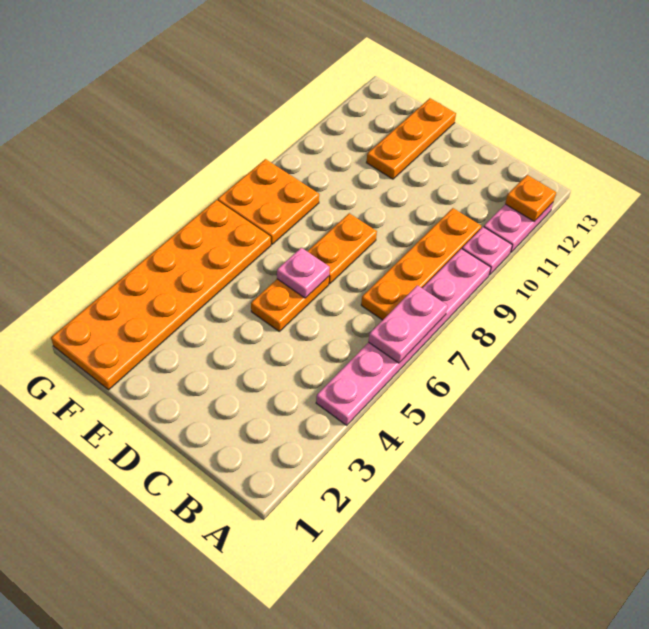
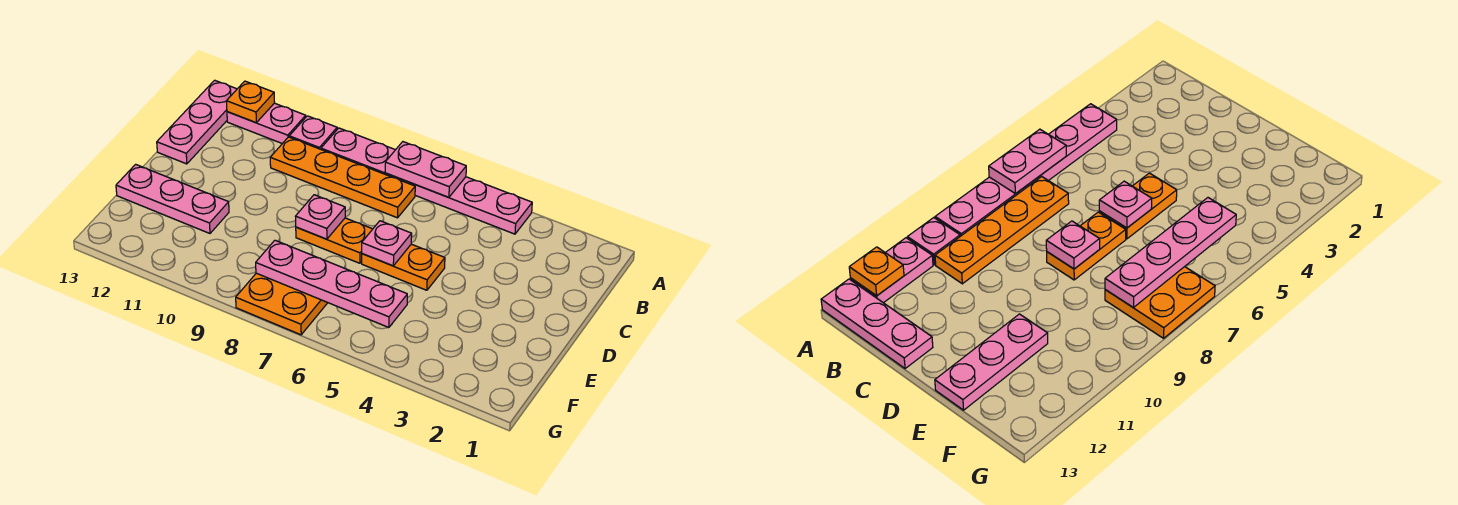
none -> pink plate A13:C13 level 1
none -> pink plate D8 level 2
orange plate E11:E13 level 1 -> pink plate E11:E13 level 1
orange plate F1:G6 level 1 -> none
none -> pink plate F5:F8 level 2

